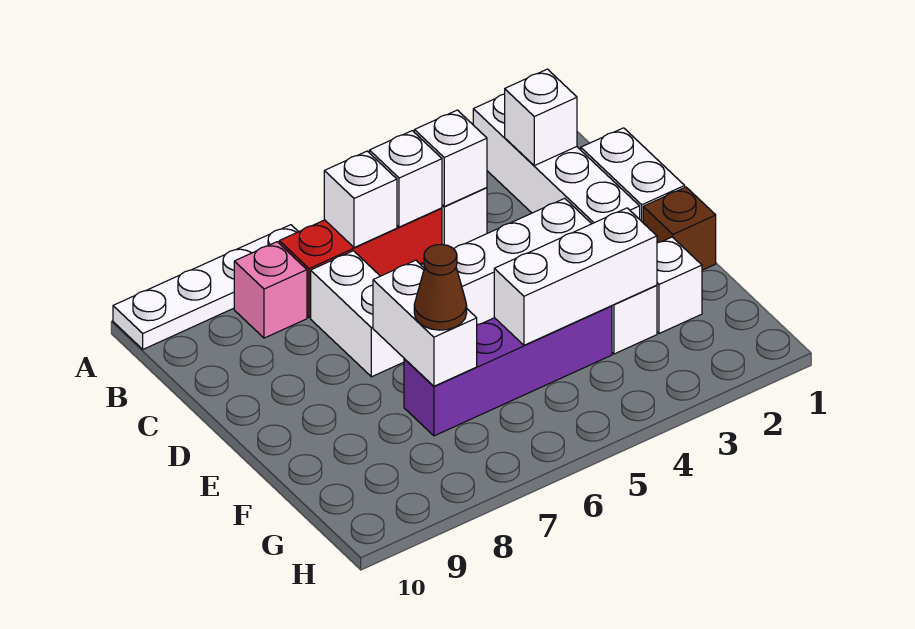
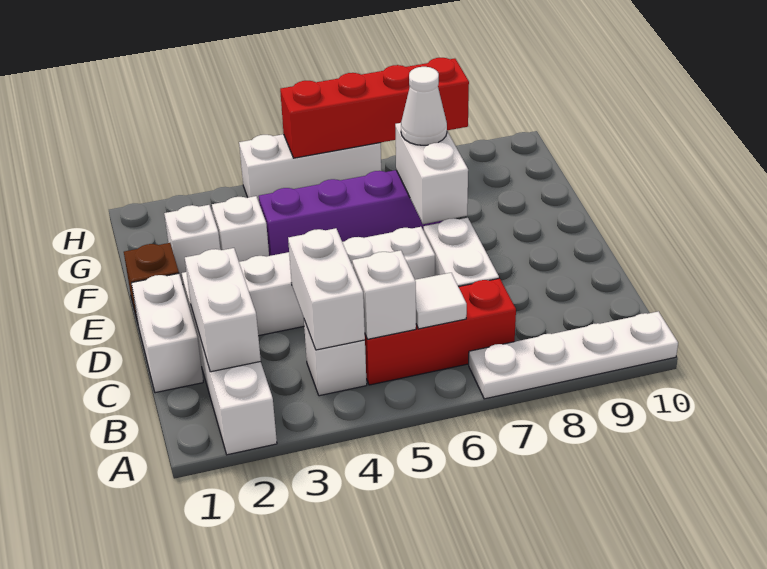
white brick B2 level 2 -> white brick B2:C2 level 2
white brick B4 level 2 -> white brick B4:C4 level 2
white brick B6 level 2 -> white tile B6 level 2
pink brick B8 level 1 -> none
white brick F3:F5 level 2 -> white brick H4:H6 level 1
brown cone F7 level 3 -> white cone F7 level 3
none -> red brick H5:H8 level 2

